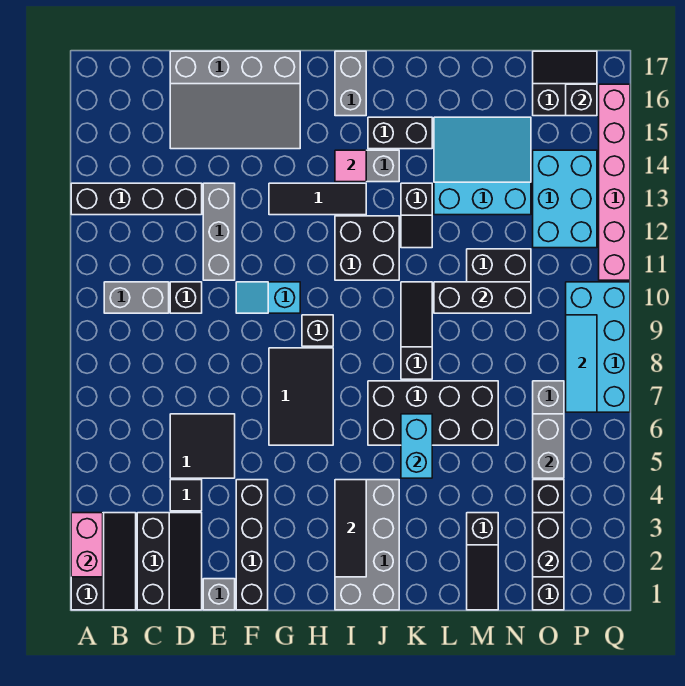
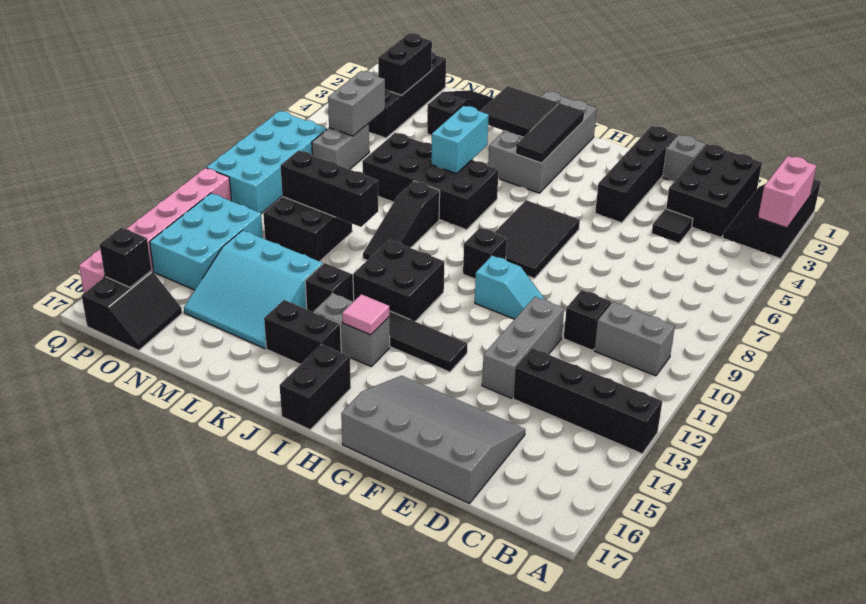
black slope C1:D3 level 1 top C -> black brick C1:D3 level 1
black tile D5:E6 level 1 -> black tile J2:K3 level 2
grey brick I16:I17 level 1 -> black brick I16:I17 level 1
black slope O16:P17 level 1 top 16 -> black slope O16:P17 level 1 top P
cyan tile P7:P9 level 2 -> none

